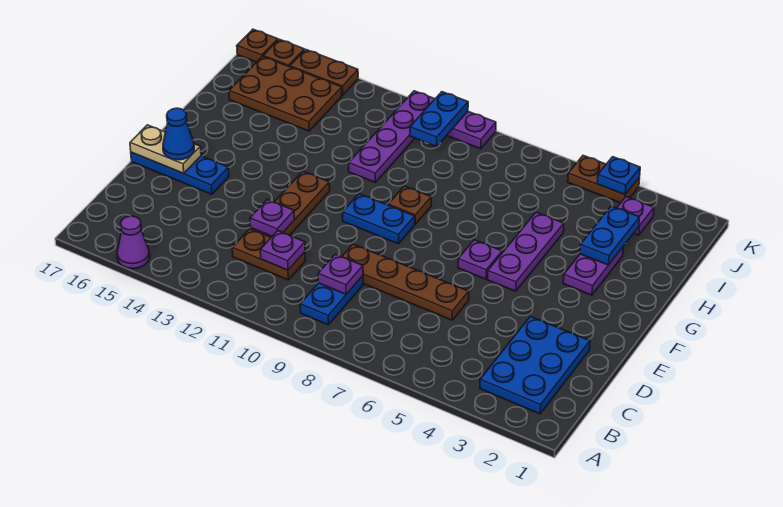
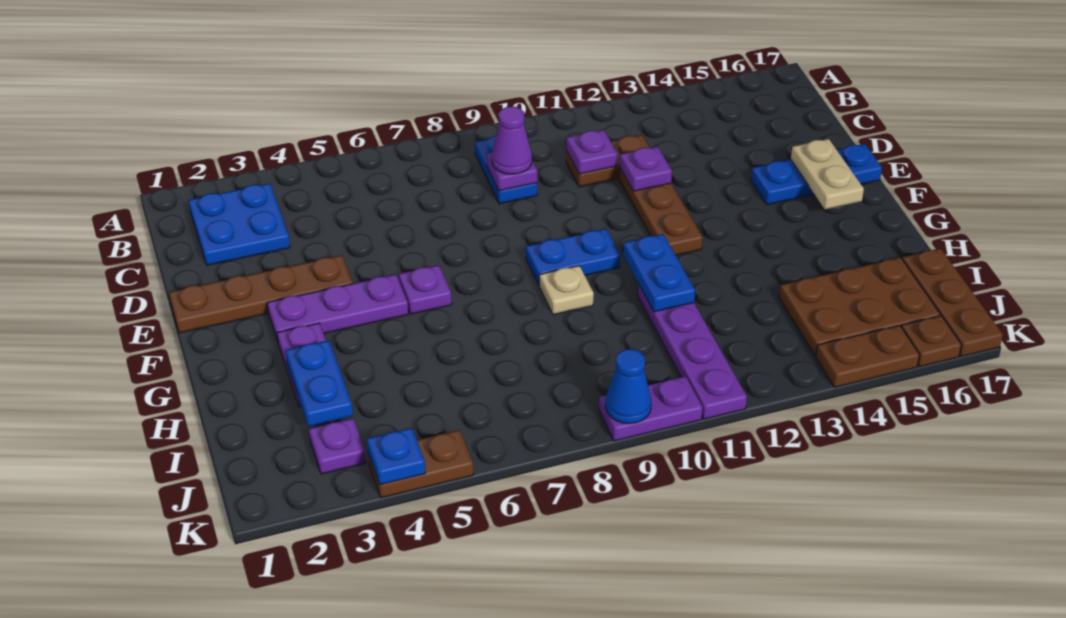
purple cone A15 level 1 -> purple cone C9 level 3
blue plate B2:D3 level 1 -> blue plate B2:C3 level 1
brown plate D6:D9 level 1 -> brown plate E1:E4 level 1
tan plate E16:E17 level 2 -> tan plate E16:F16 level 2
blue cone E16 level 3 -> blue cone K9 level 2
purple plate F5:H5 level 1 -> purple plate F3:F5 level 1
brown plate G9 level 1 -> tan plate G9 level 1
blue plate J10:K10 level 2 -> blue plate G11:H11 level 2
brown plate K17 level 1 -> brown plate I17:K17 level 1

